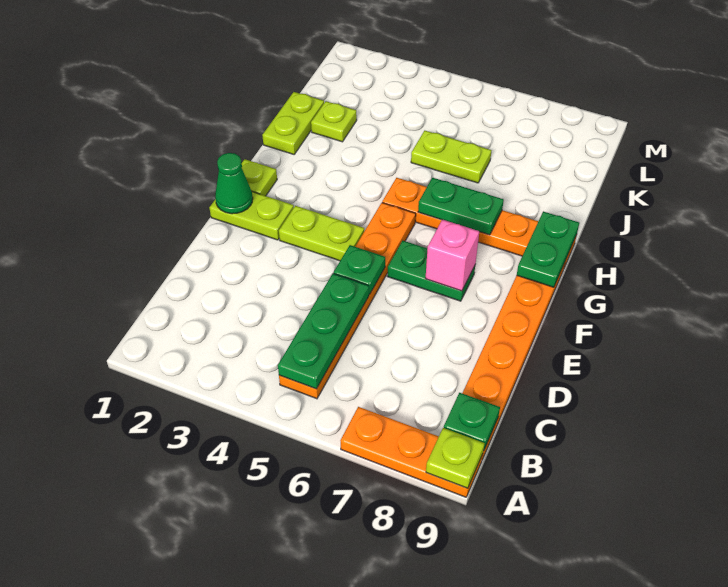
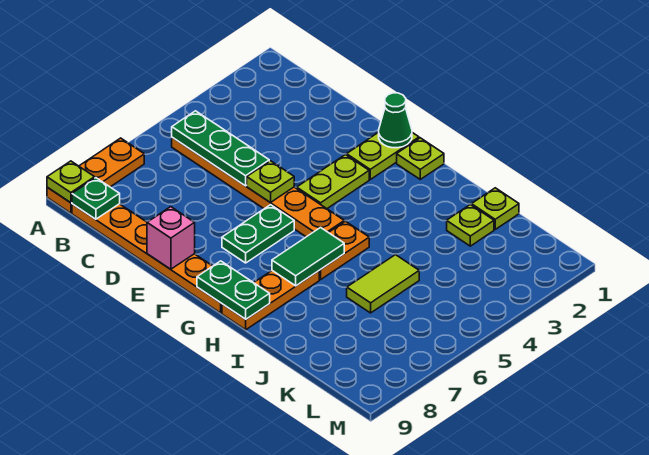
green plate E5 level 2 -> lime plate E5 level 2
pink brick F7 level 2 -> pink brick E9 level 2
green plate H6:H7 level 2 -> green tile H6:H7 level 2
lime plate I1:J1 level 1 -> lime plate J1 level 1
lime plate J5:J6 level 1 -> lime tile J5:J6 level 1

